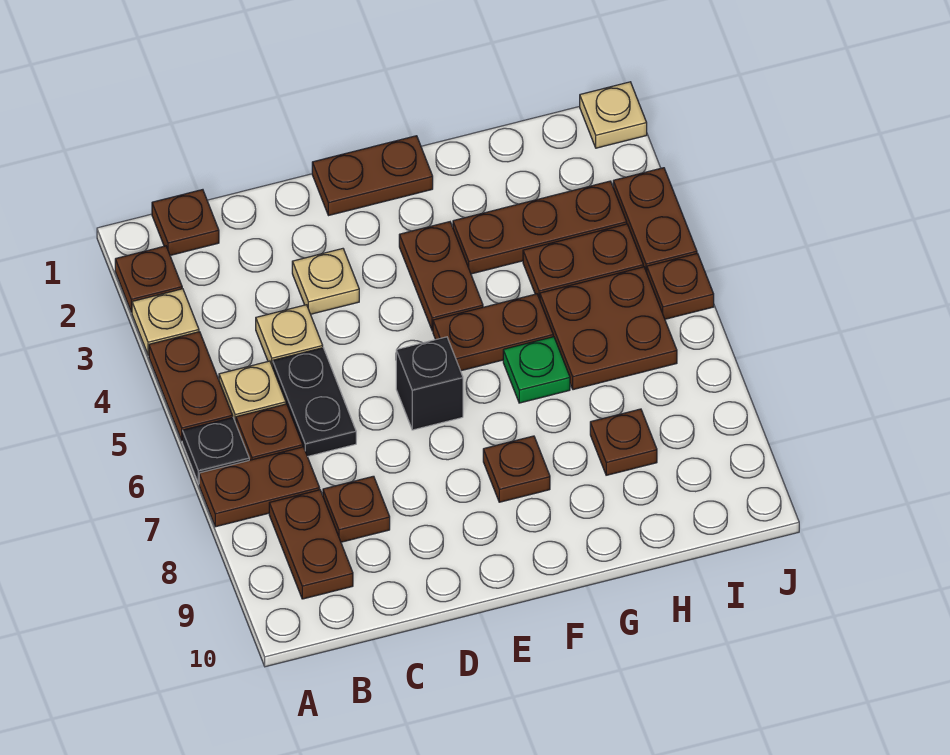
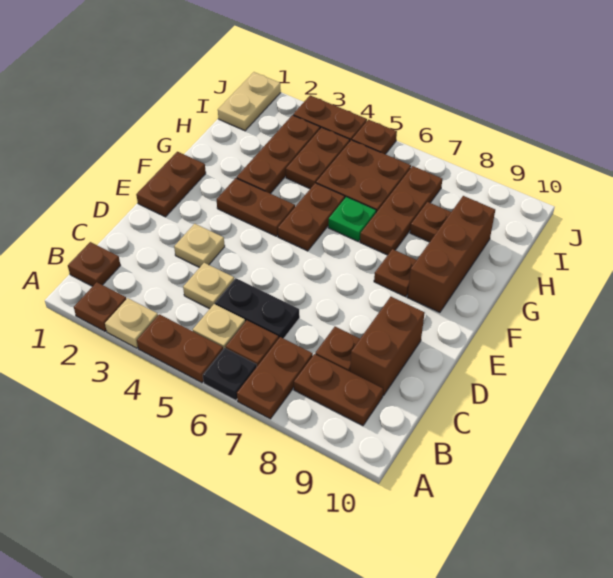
none -> brown brick C9:D9 level 1
black brick E6 level 1 -> none
none -> brown brick F9:H9 level 1
none -> brown plate G7:I7 level 1
tan plate J1 level 1 -> tan plate I1:J1 level 1

